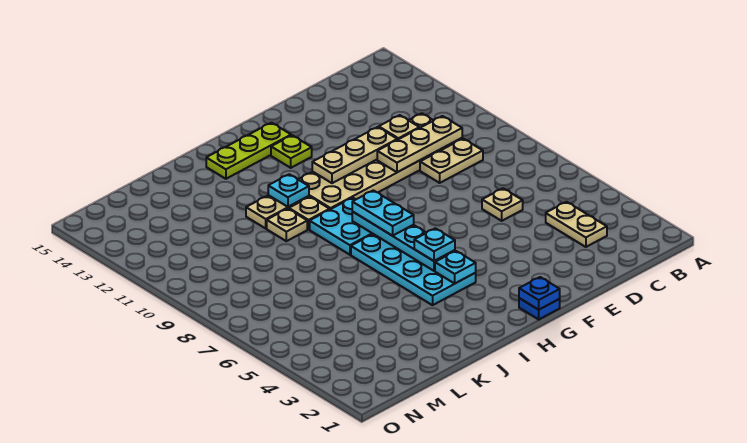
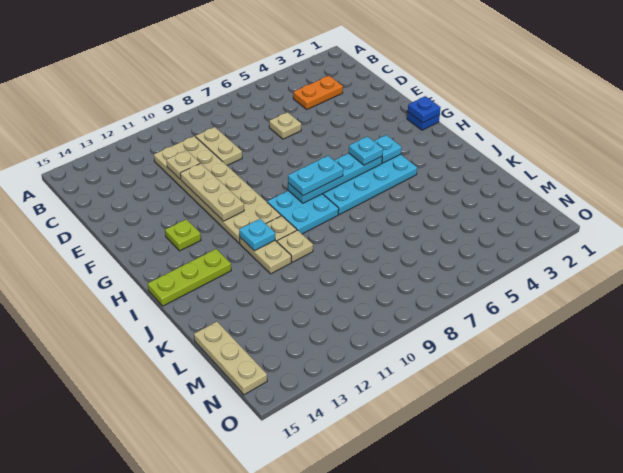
tan plate C3:C4 level 1 -> orange plate C3:C4 level 1
tan plate C10:E10 level 2 -> tan plate L15:N15 level 1
lime plate G14:I14 level 1 -> lime plate I13:I15 level 1

